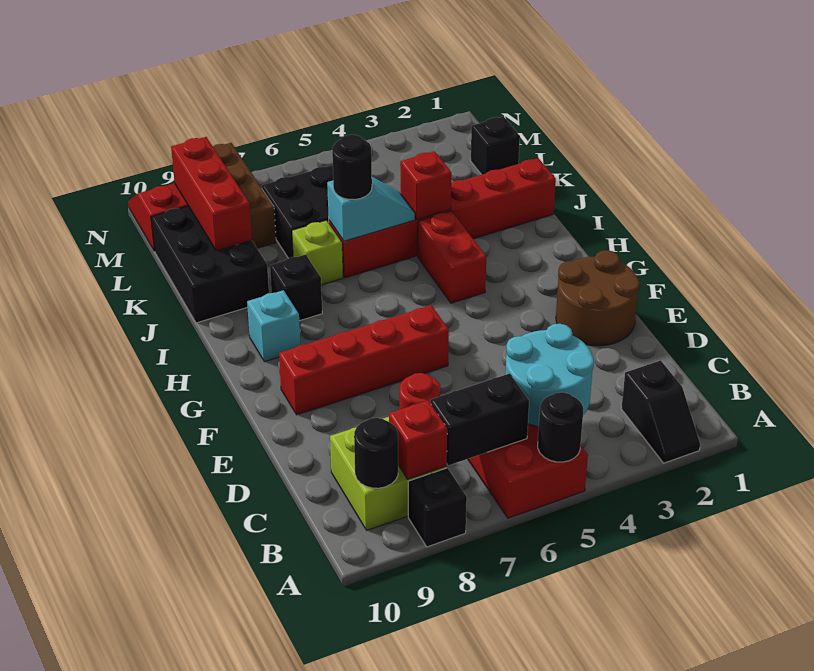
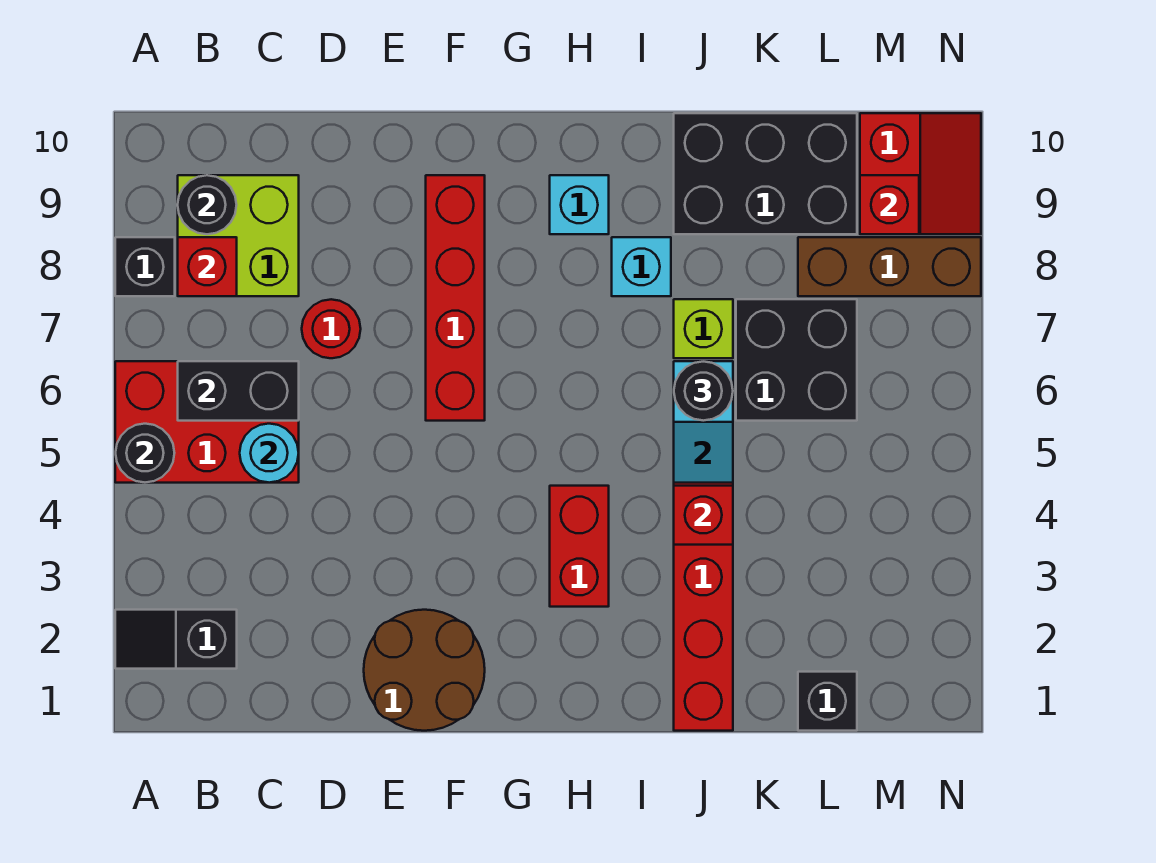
cyan round brick B4:C5 level 2 -> cyan round brick C5 level 2
black brick B6:B7 level 2 -> black brick B6:C6 level 2
red brick H4:I4 level 1 -> red brick H3:H4 level 1
black brick I8 level 1 -> cyan brick I8 level 1
red brick K9:M9 level 2 -> red brick M9 level 2

